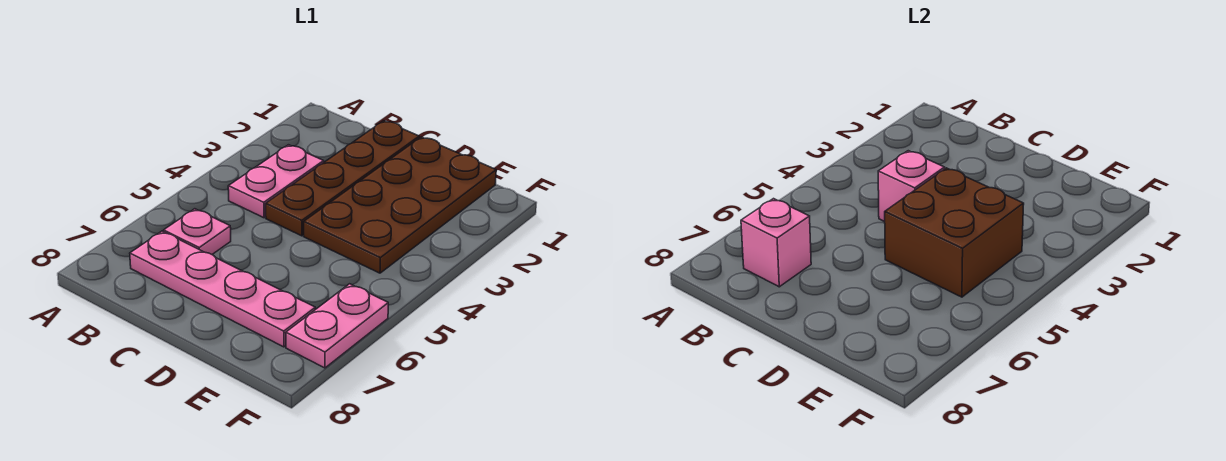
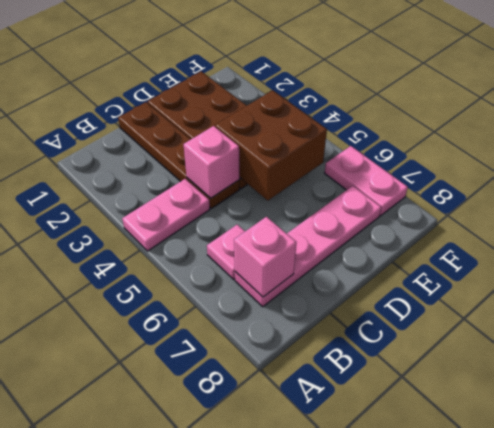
pink plate B3:B4 level 1 -> pink plate A4:B4 level 1

